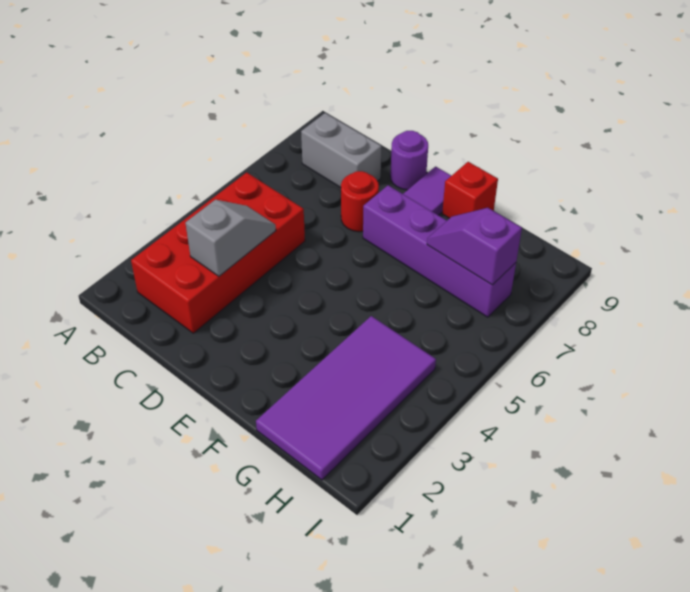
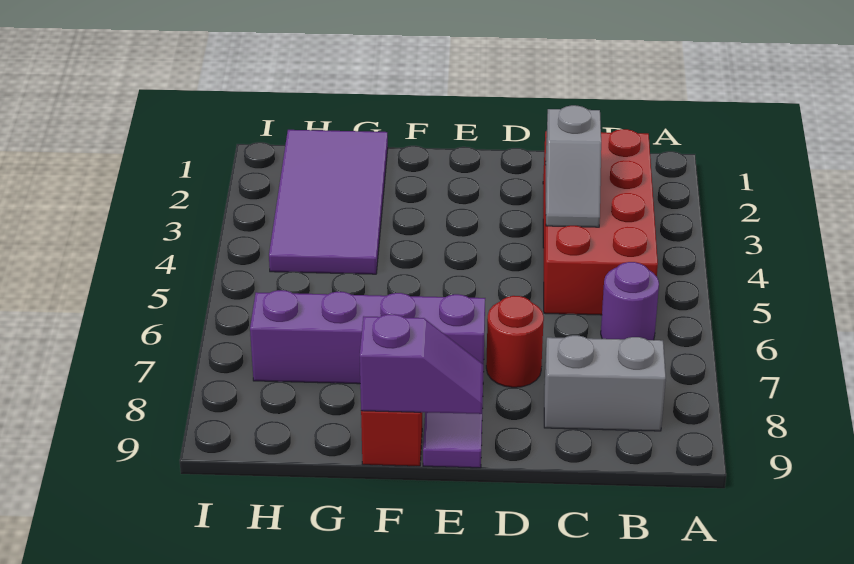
purple round brick D9 level 1 -> purple round brick B6 level 1
purple slope G7:H7 level 2 top H -> purple slope E9:F9 level 2 top F

